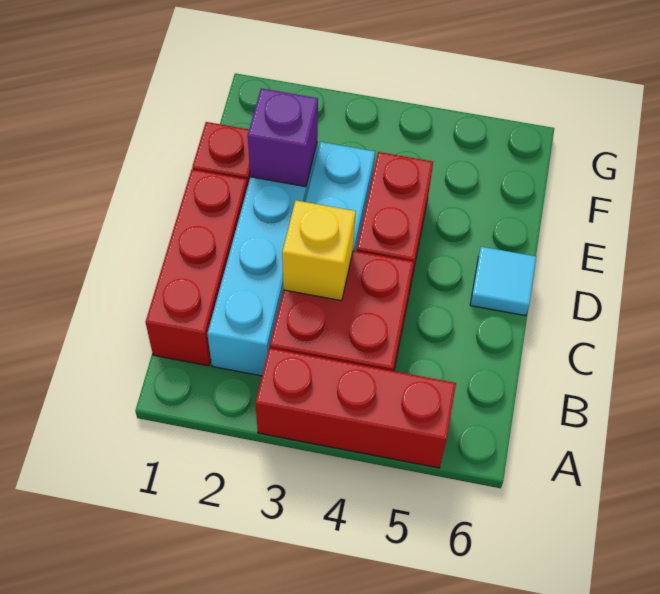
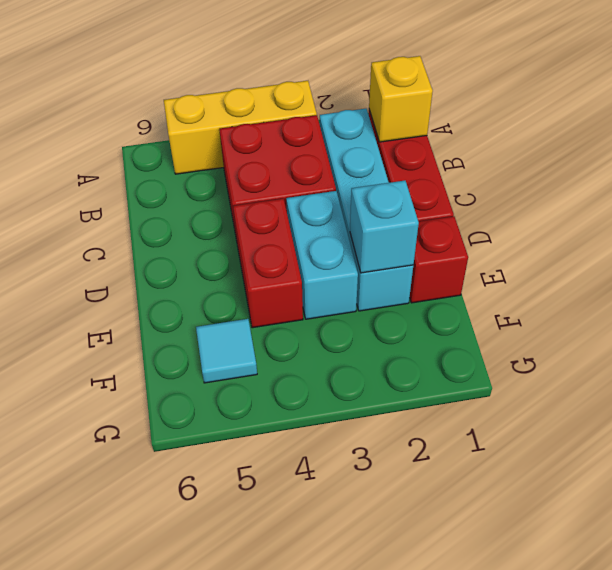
red brick A3:A5 level 1 -> yellow brick A3:A5 level 1
yellow brick C3 level 2 -> yellow brick B1 level 2
cyan tile D6 level 1 -> cyan tile F5 level 1
purple brick E2 level 2 -> cyan brick E2 level 2

